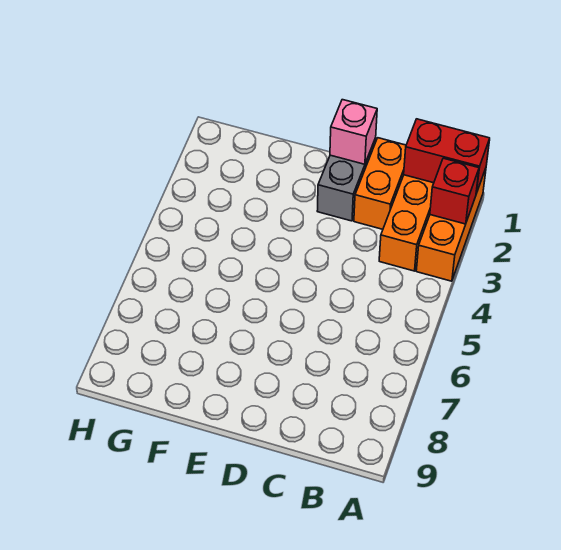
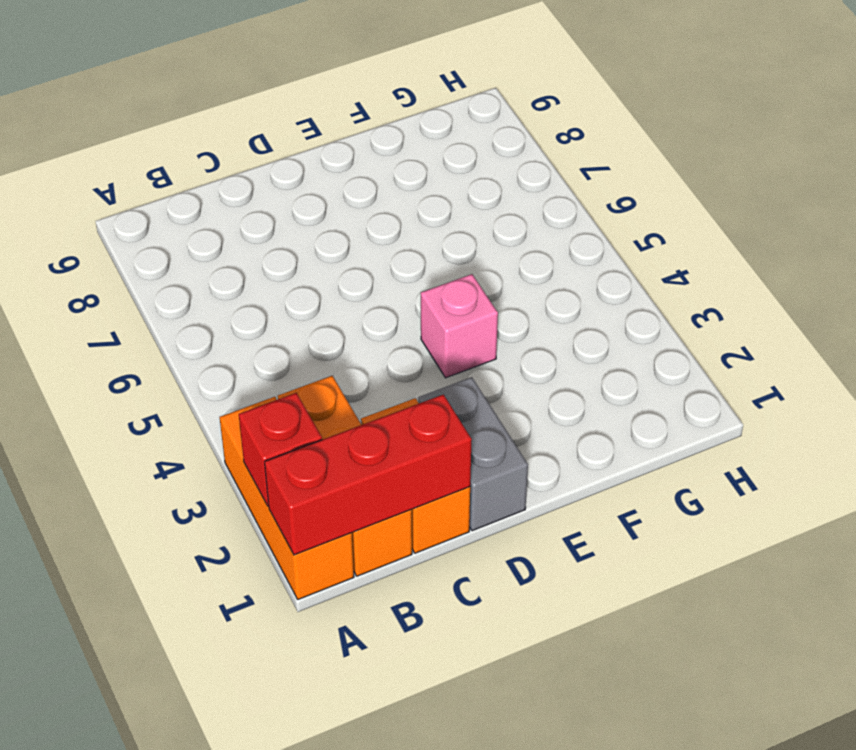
red brick A1:B1 level 2 -> red brick A1:C1 level 2
pink brick D1 level 2 -> pink brick E4 level 1

